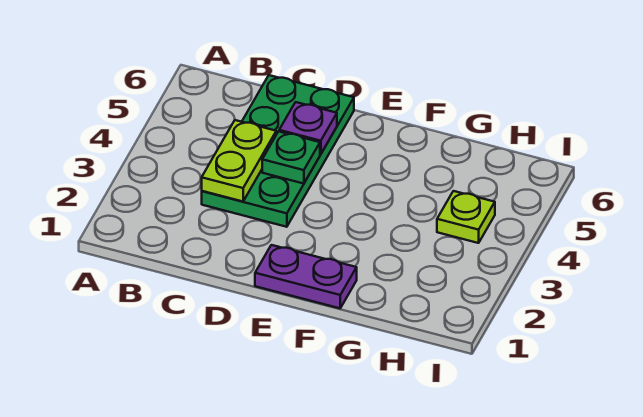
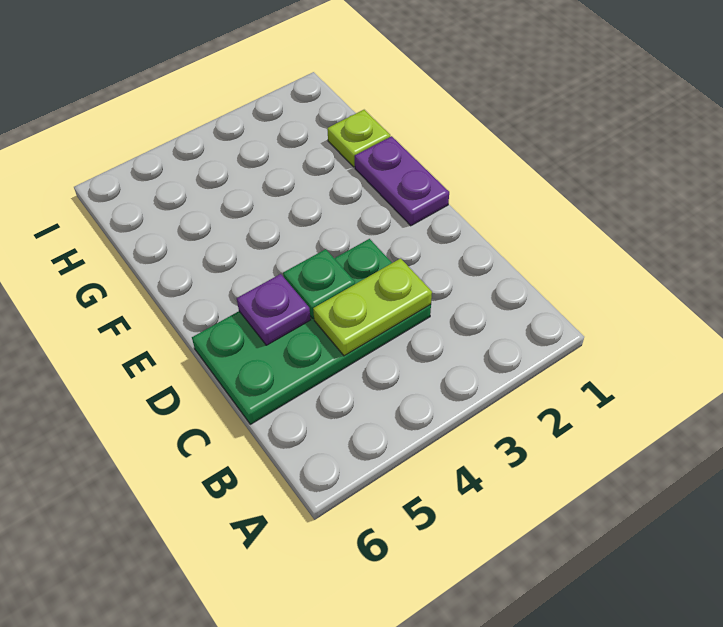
lime plate H4 level 1 -> lime plate G1 level 1

